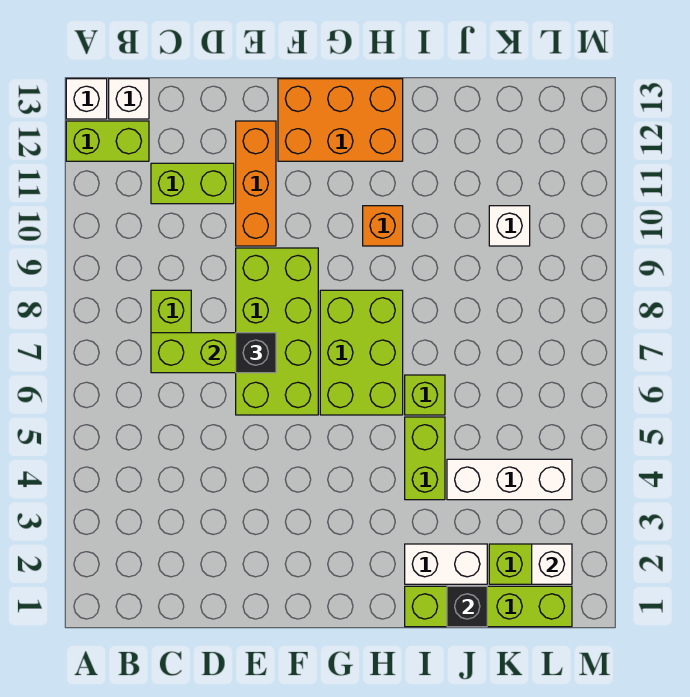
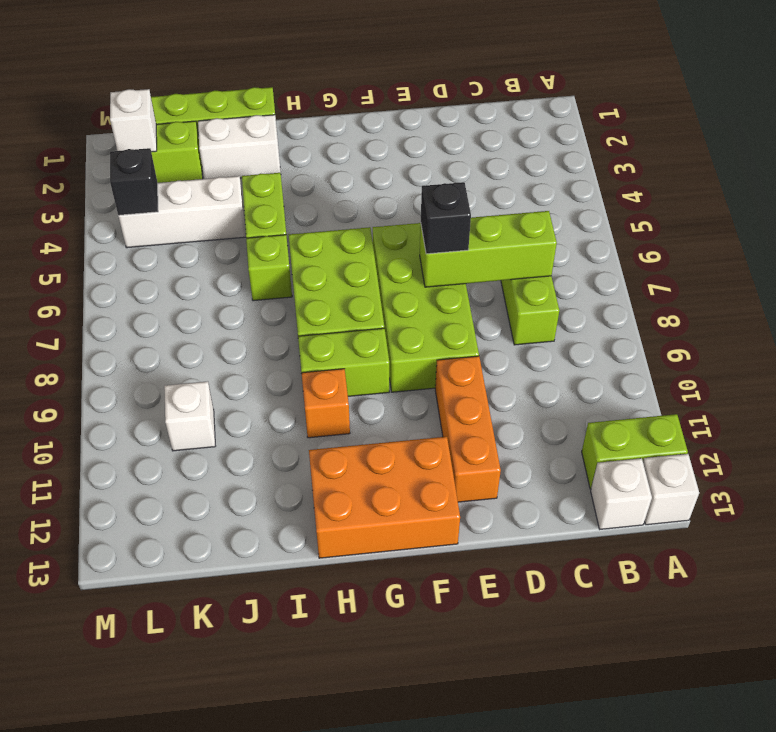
lime brick C11:D11 level 1 -> lime brick G9:H9 level 1
black brick J1 level 2 -> black brick L4 level 2

